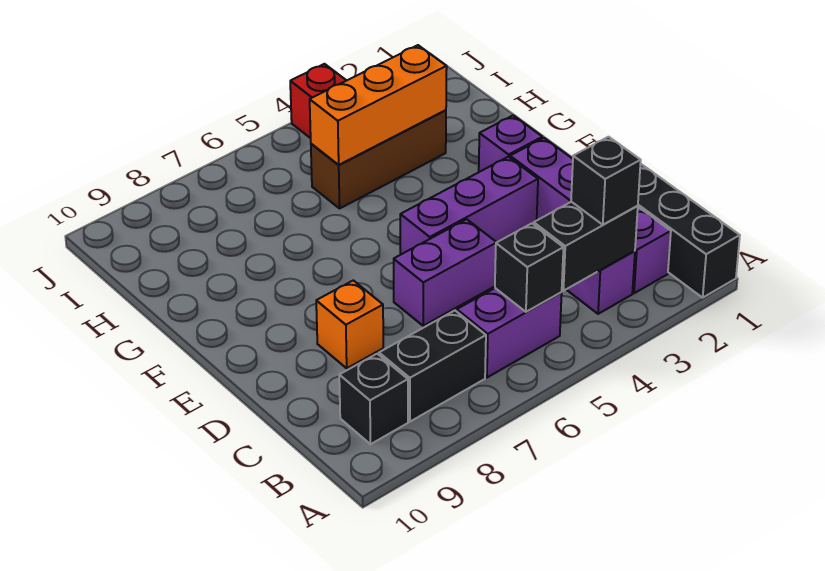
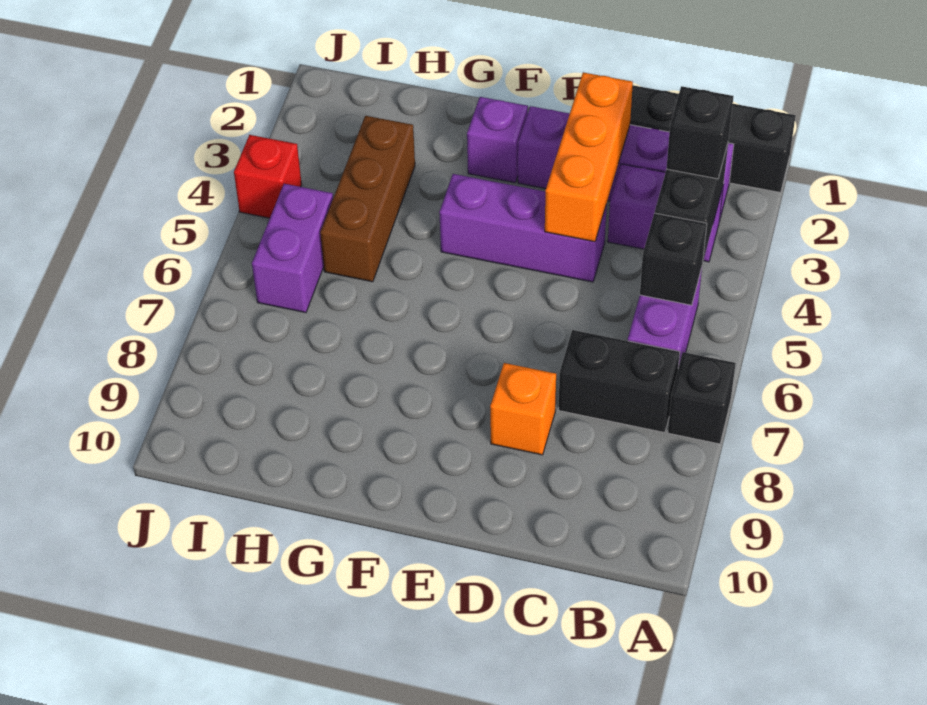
black brick B7:B8 level 1 -> black brick B7:C7 level 1
black brick B9 level 1 -> black brick A7 level 1
purple brick D5:D6 level 1 -> purple brick I5:I6 level 1
purple brick E3:E5 level 1 -> purple brick D4:F4 level 1
orange brick H3:H5 level 2 -> orange brick D2:D4 level 2

